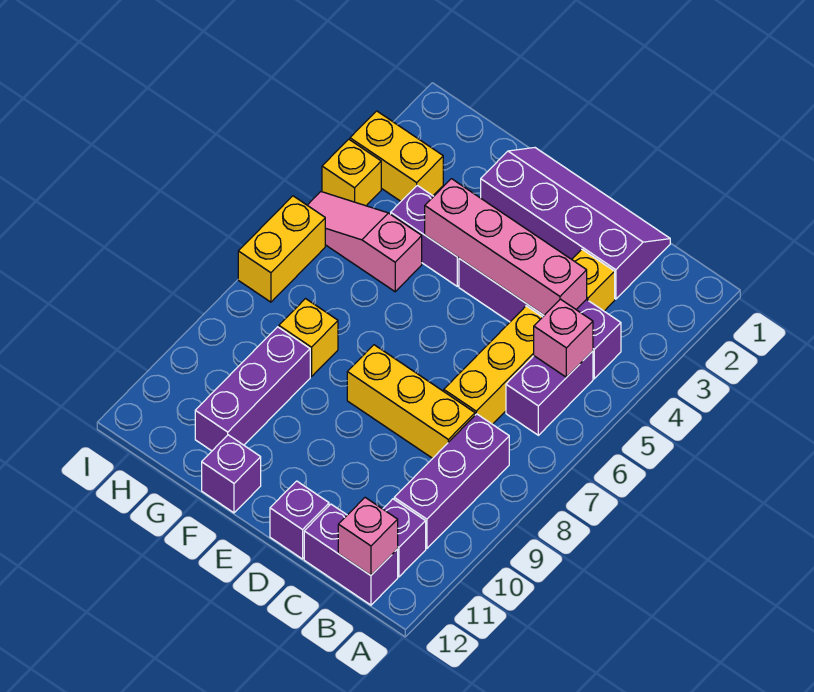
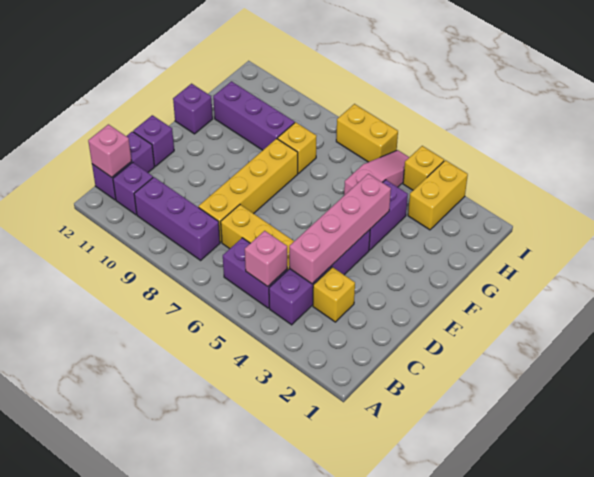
purple slope C1:F2 level 1 top 2 -> none
yellow brick C8:E8 level 1 -> yellow brick C8:F8 level 1

